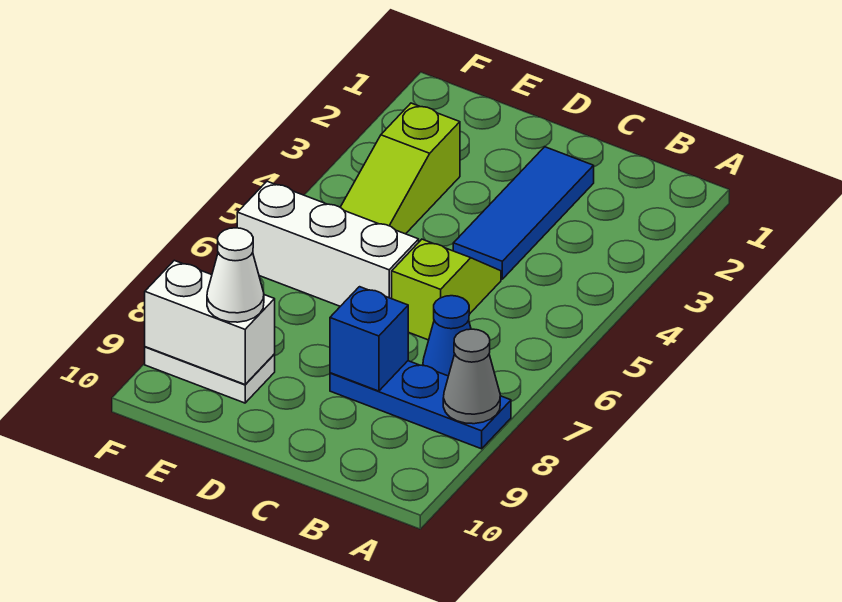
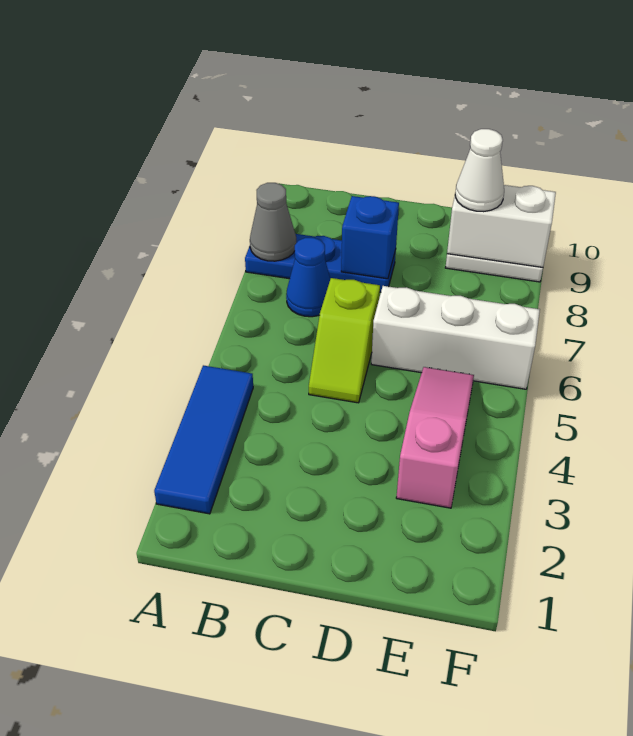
blue tile C2:C4 level 1 -> blue tile A2:A4 level 1
lime slope E3:E5 level 1 top 3 -> pink slope E3:E5 level 1 top 3

